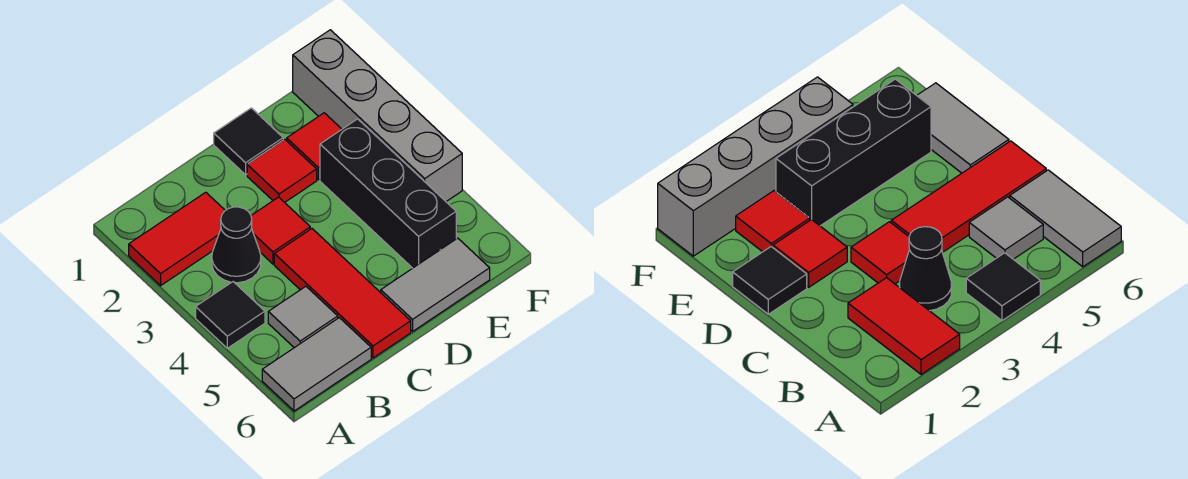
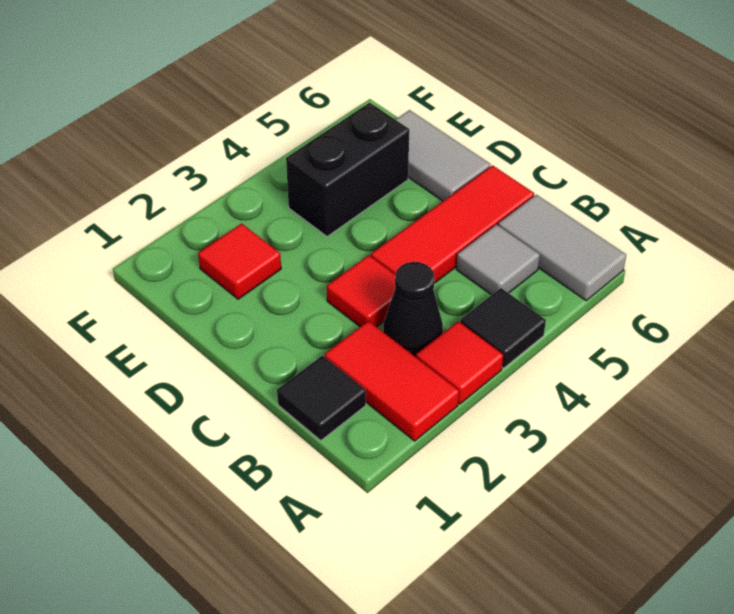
black tile D1 level 1 -> black tile B1 level 1
red tile D2 level 1 -> red tile A3 level 1
black brick E3:E5 level 1 -> black brick E4:E5 level 1
grey brick F1:F4 level 1 -> none

